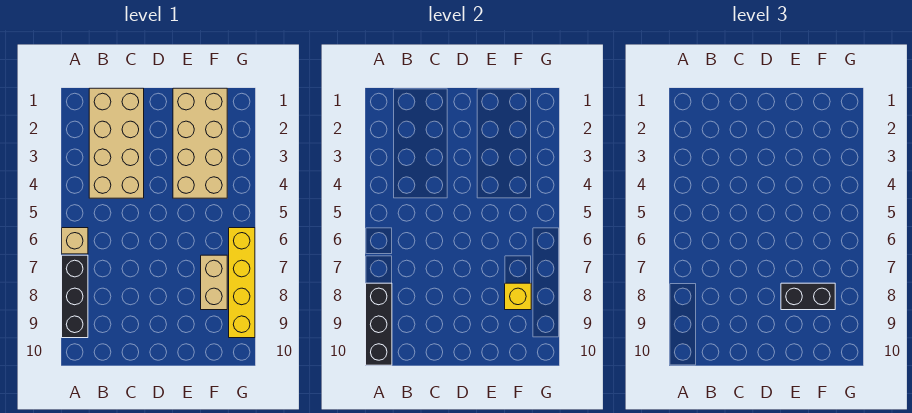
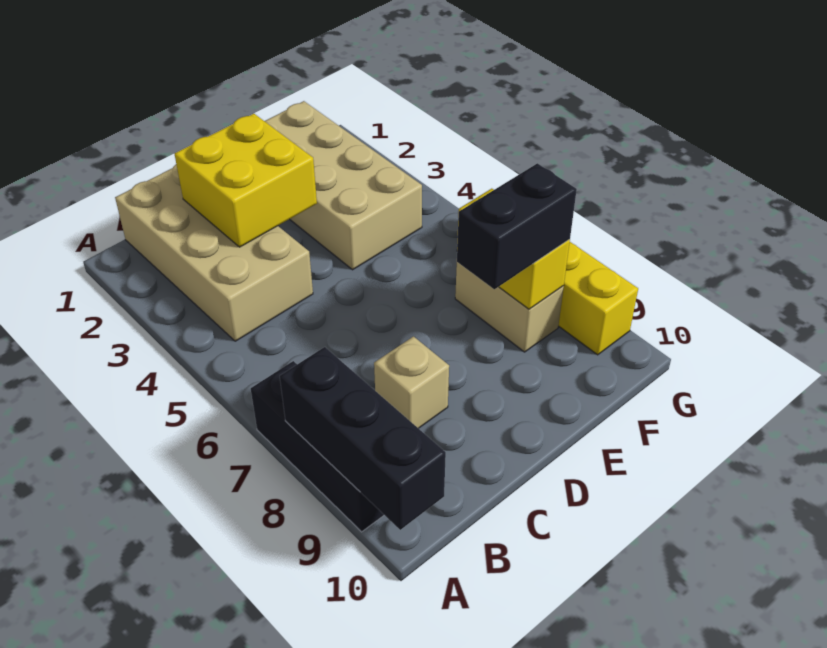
tan brick A6 level 1 -> tan brick C8 level 1
none -> yellow brick C2:D3 level 2

